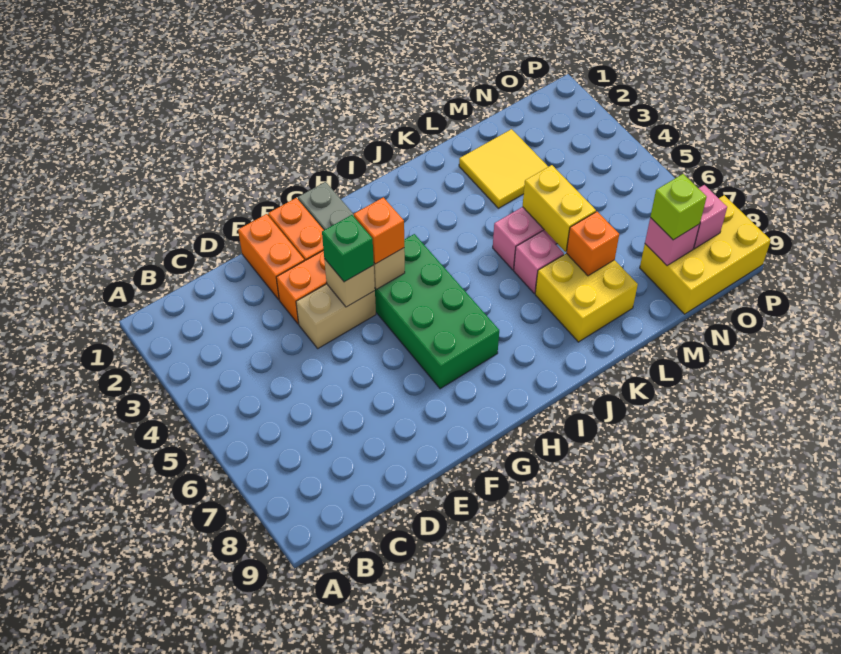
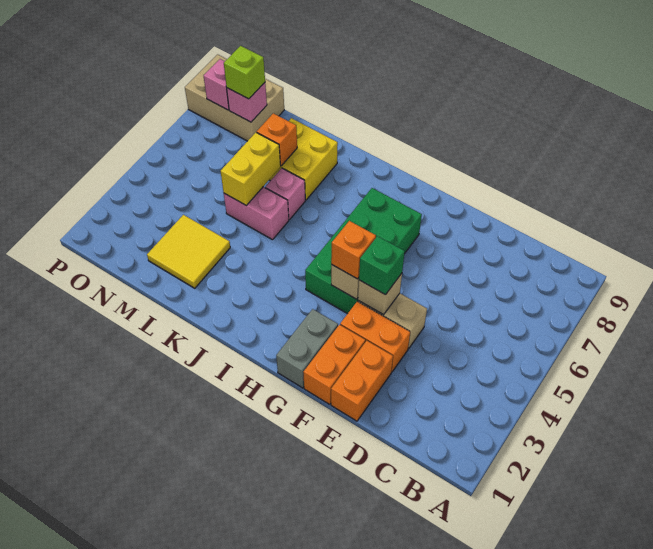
yellow brick N8:P9 level 1 -> tan brick N8:P9 level 1

